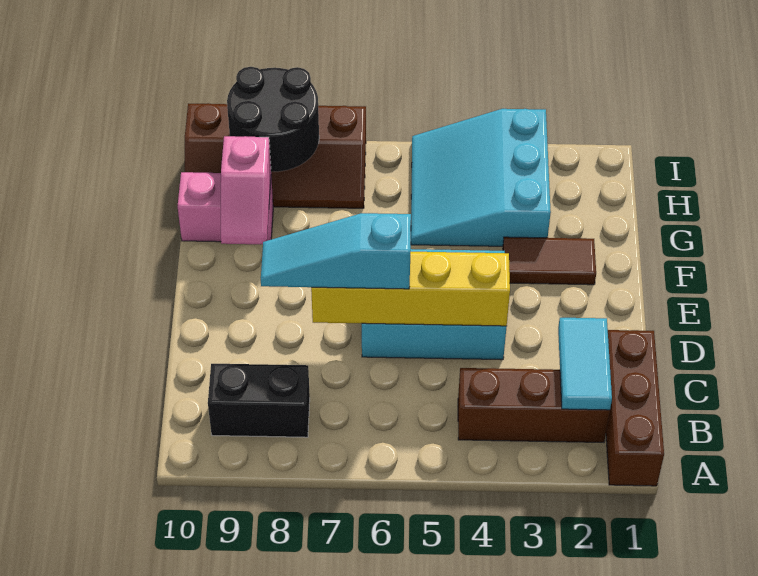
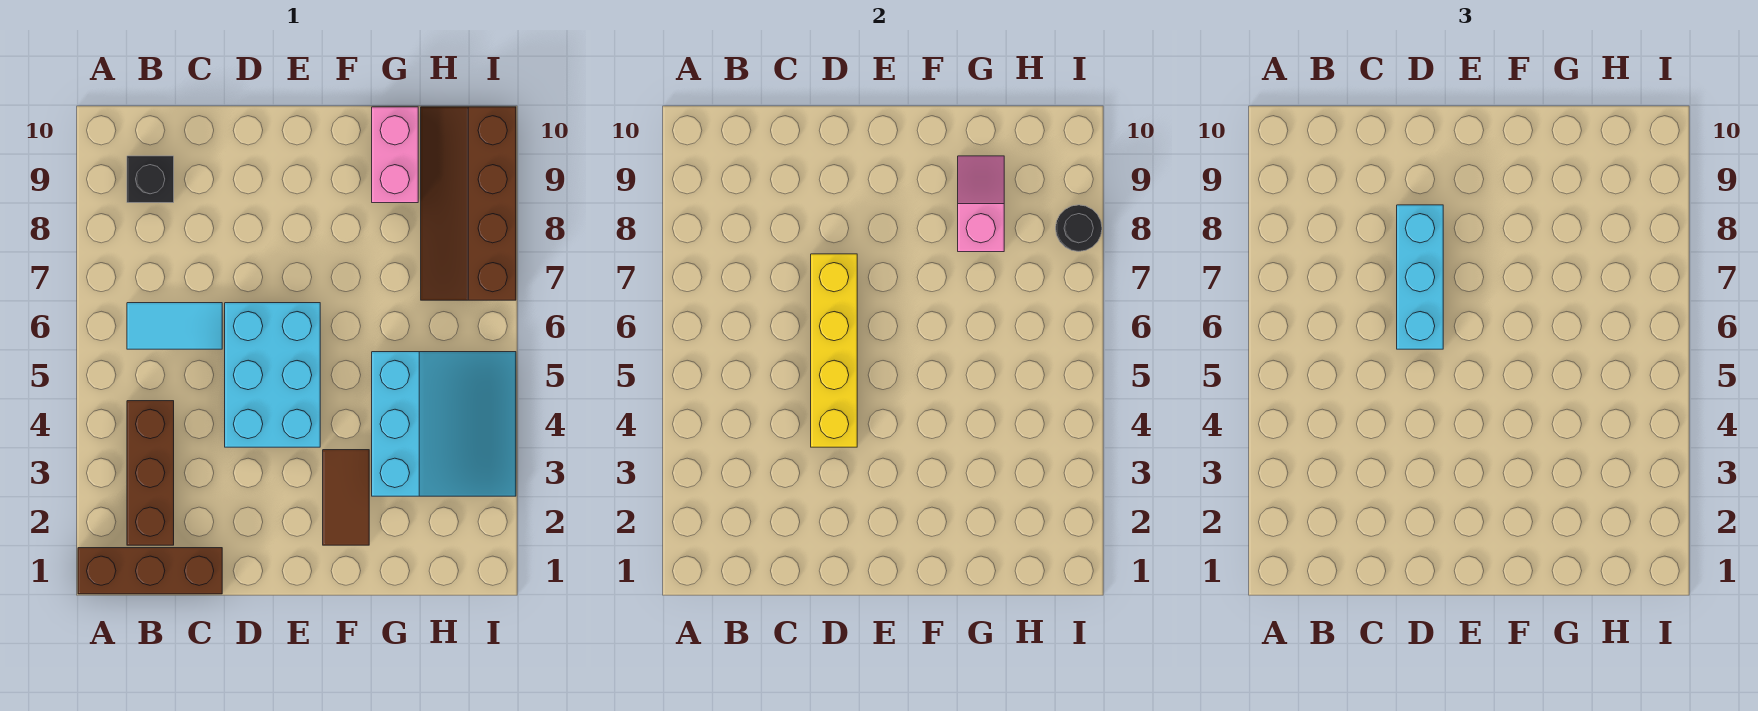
cyan tile B2:C2 level 2 -> cyan tile B6:C6 level 1
black brick B8:B9 level 1 -> black brick B9 level 1
cyan slope D6:D8 level 3 top 6 -> cyan brick D6:D8 level 3
pink slope F9:G9 level 2 top G -> pink slope G8:G9 level 2 top 8
cyan slope G3:I5 level 1 top 3 -> cyan slope G3:I5 level 1 top G
black round brick H8:I9 level 2 -> black round brick I8 level 2

